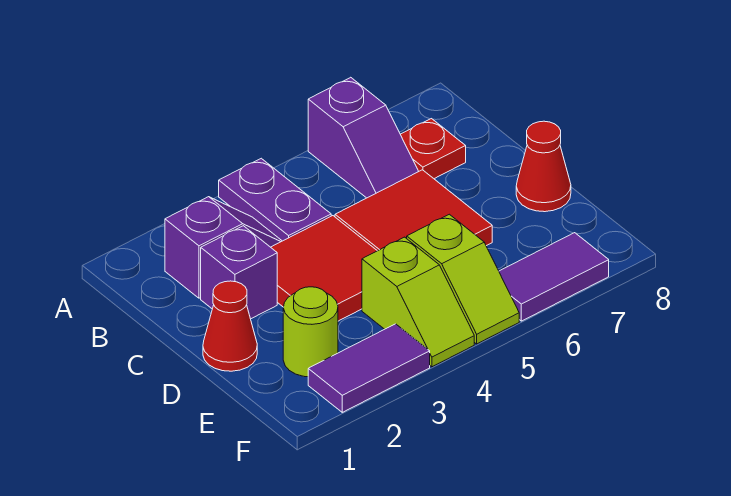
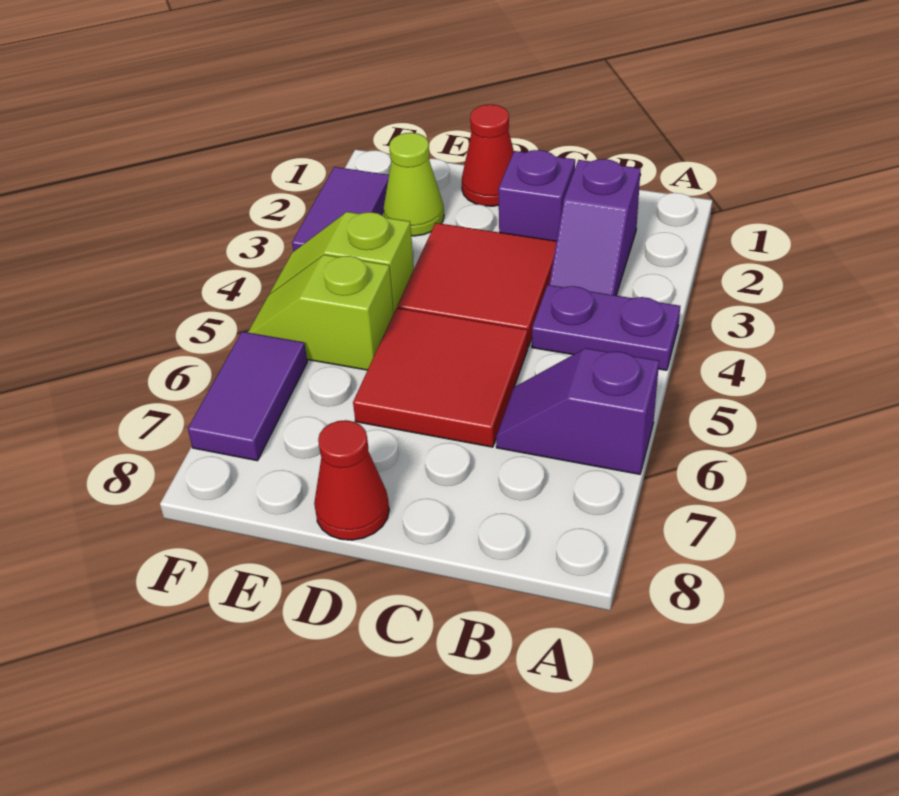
red plate B7 level 1 -> none
lime round brick E2 level 1 -> lime cone E2 level 1

